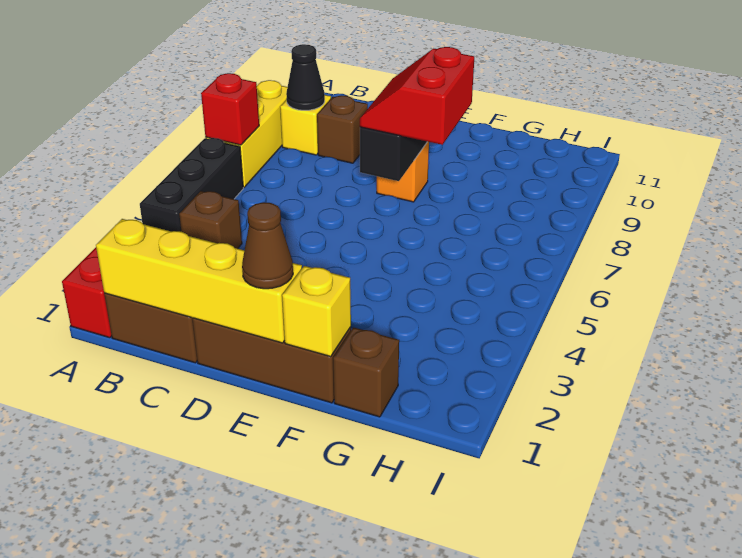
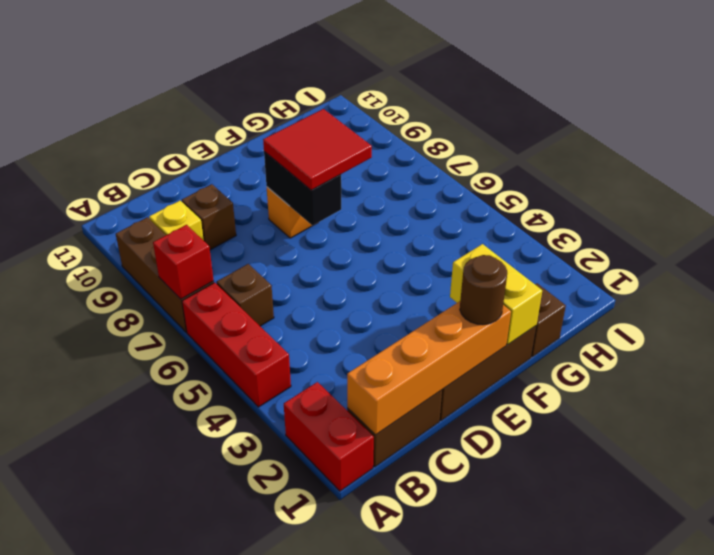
black brick A4:A6 level 1 -> red brick A4:A6 level 1
yellow brick A7:A9 level 1 -> brown brick A7:A9 level 1
yellow brick B1:E1 level 2 -> orange brick B1:E1 level 2
brown brick B4 level 1 -> brown brick B6 level 1
black cone B9 level 2 -> none
brown cone E1 level 3 -> brown round brick E1 level 3
red slope E7:F8 level 3 top F -> red tile E7:F8 level 3
yellow brick F1 level 2 -> yellow brick F1:F2 level 2

